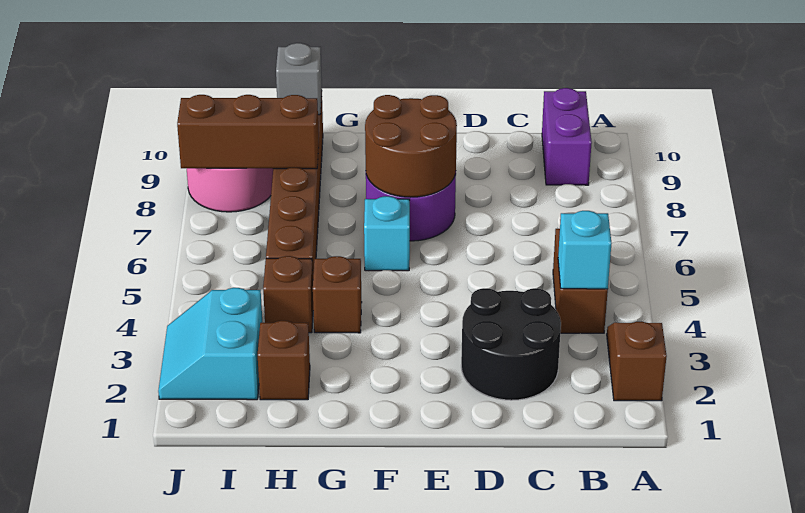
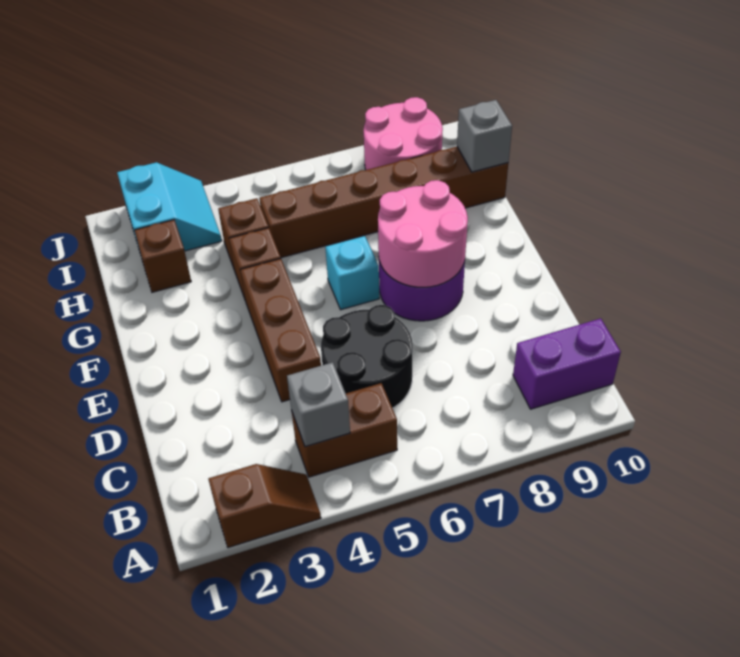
cyan brick B4 level 2 -> grey brick B4 level 2
black round brick C2:D3 level 1 -> black round brick C5:D6 level 1
brown round brick E7:F8 level 2 -> pink round brick E7:F8 level 2
brown brick H8:J8 level 2 -> brown brick D4:F4 level 1
cyan slope I2:J3 level 1 top I -> cyan slope I2:J3 level 1 top 2

